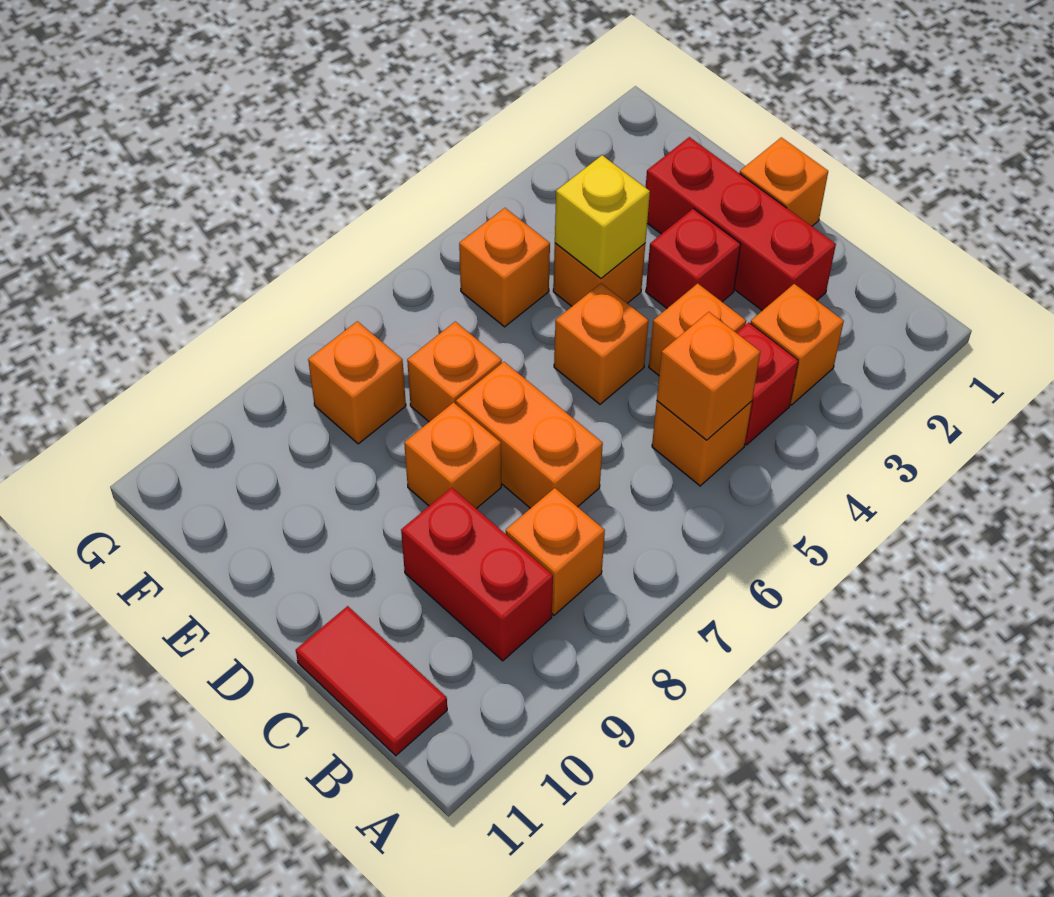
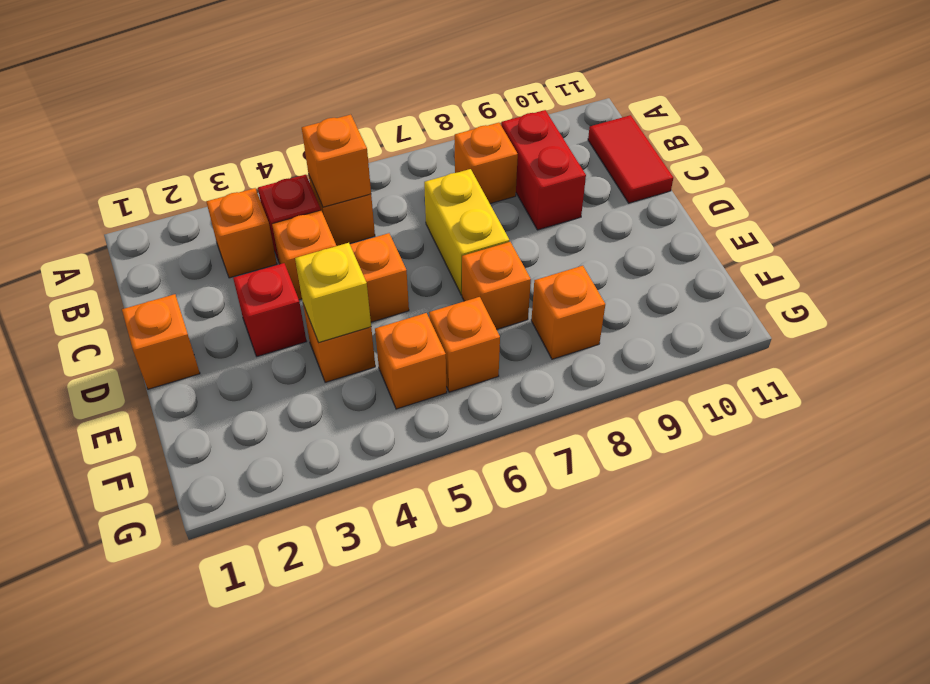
red brick C2:E2 level 1 -> none
orange brick C7:D7 level 1 -> yellow brick C7:D7 level 1
orange brick D8 level 1 -> orange brick F6 level 1

